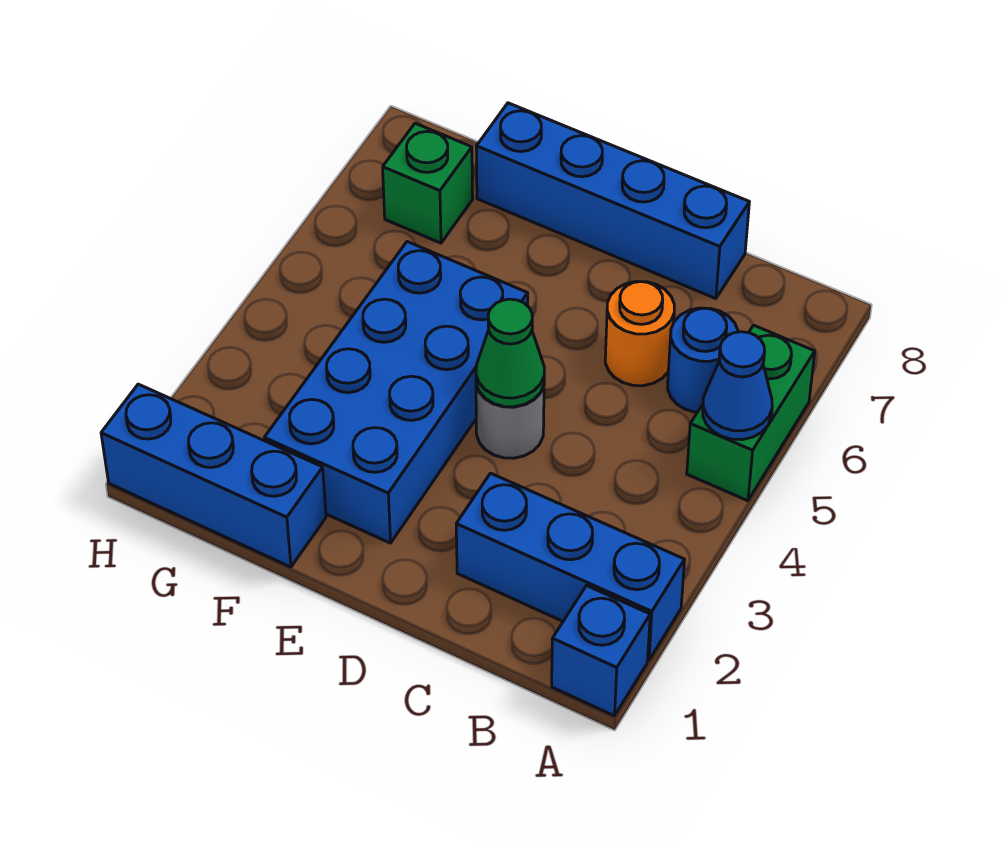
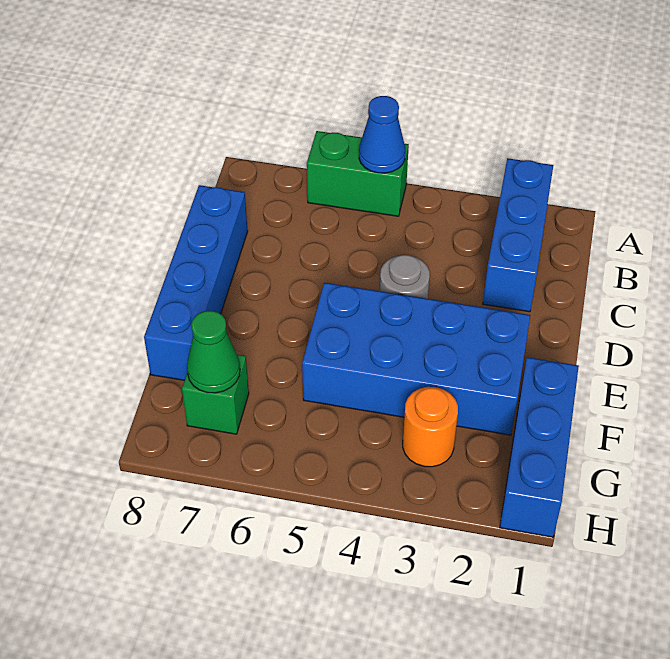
blue brick A1 level 1 -> none
blue round brick B6 level 1 -> none
orange round brick C6 level 1 -> orange round brick G3 level 1
green cone D4 level 2 -> green cone G7 level 2

